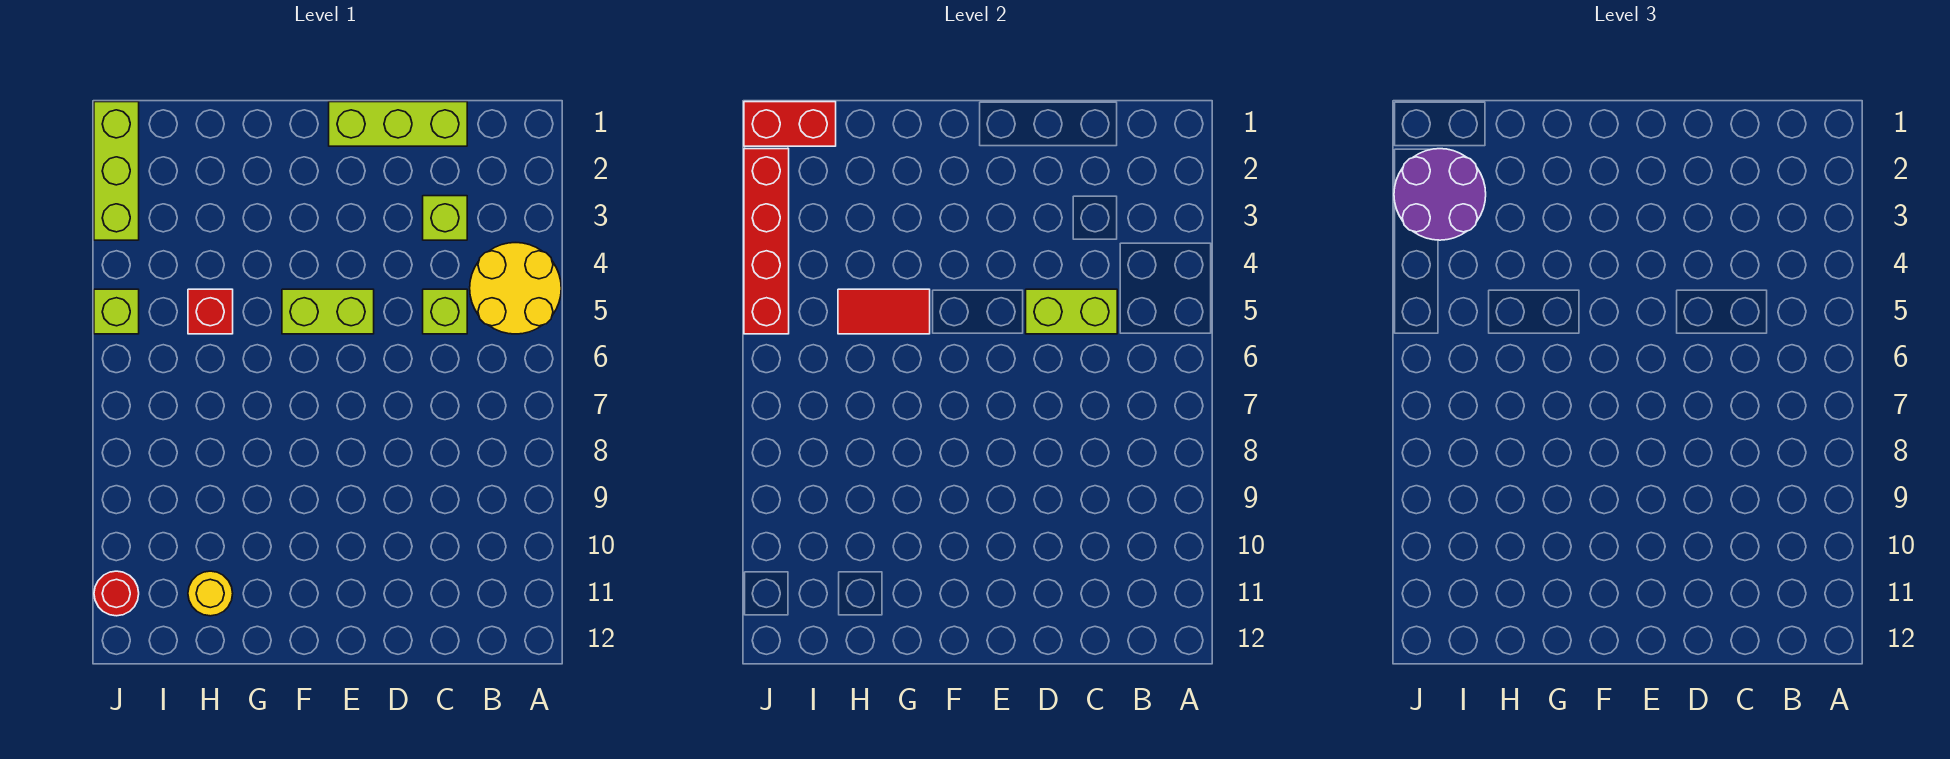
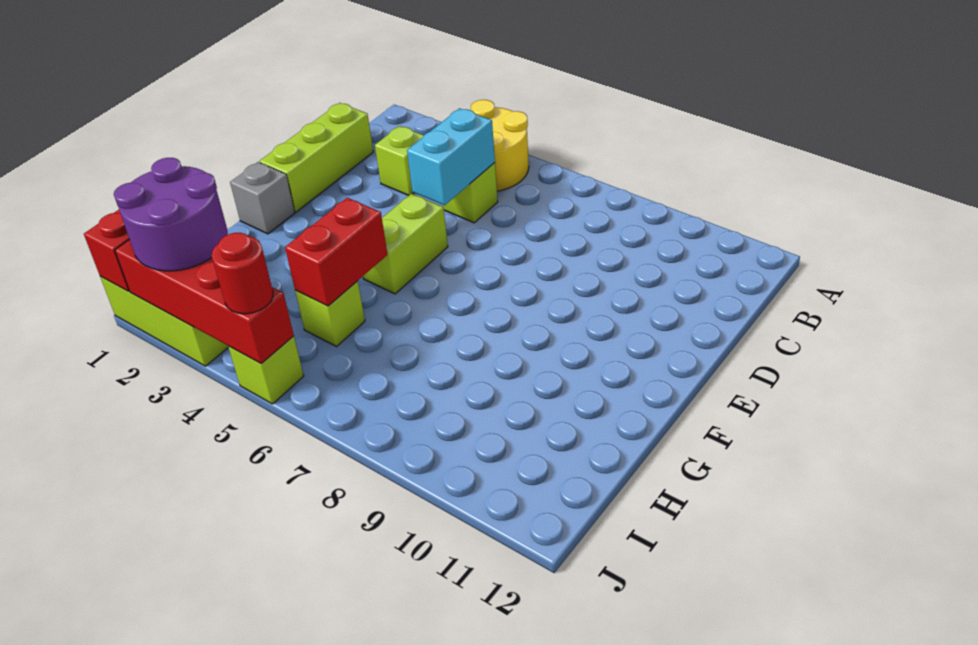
lime brick C5:D5 level 2 -> cyan brick C5:D5 level 2
none -> grey brick F1 level 1
red tile G5:H5 level 2 -> red brick G5:H5 level 2
red brick H5 level 1 -> lime brick H5 level 1
yellow round brick H11 level 1 -> none
red round brick J11 level 1 -> red round brick J5 level 3

